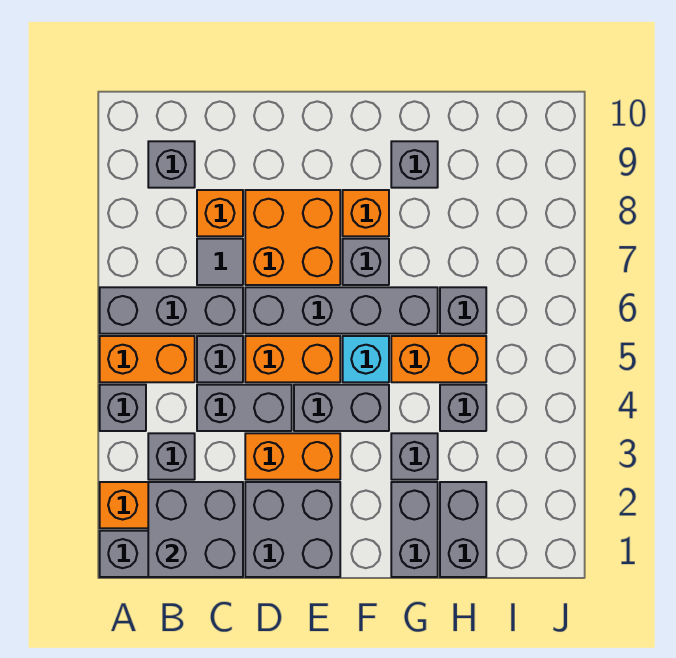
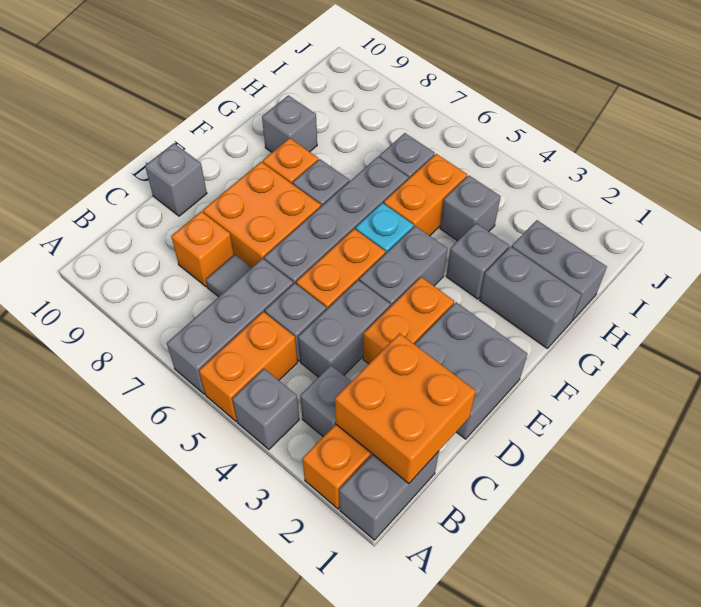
grey brick B1:C2 level 2 -> orange brick B1:C2 level 2
grey brick B9 level 1 -> grey brick D10 level 1

